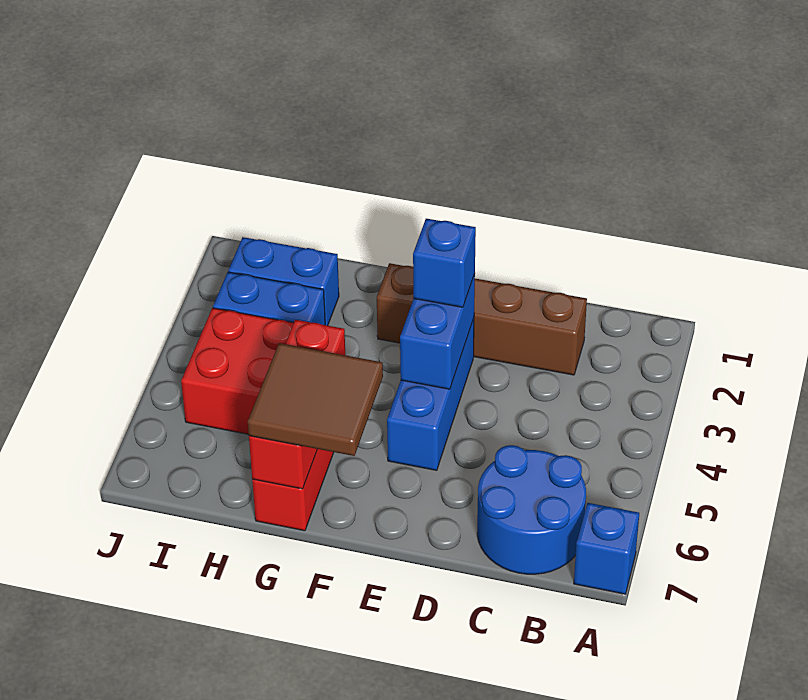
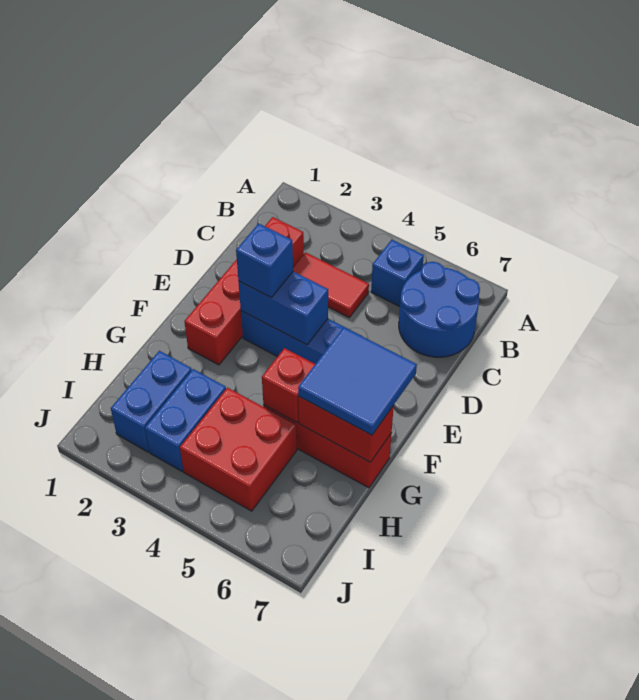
blue brick A7 level 1 -> blue brick B5 level 1
brown brick C2:F2 level 1 -> red brick C2:F2 level 1
none -> red tile C3:C4 level 1
brown tile F6:G7 level 3 -> blue tile F6:G7 level 3

